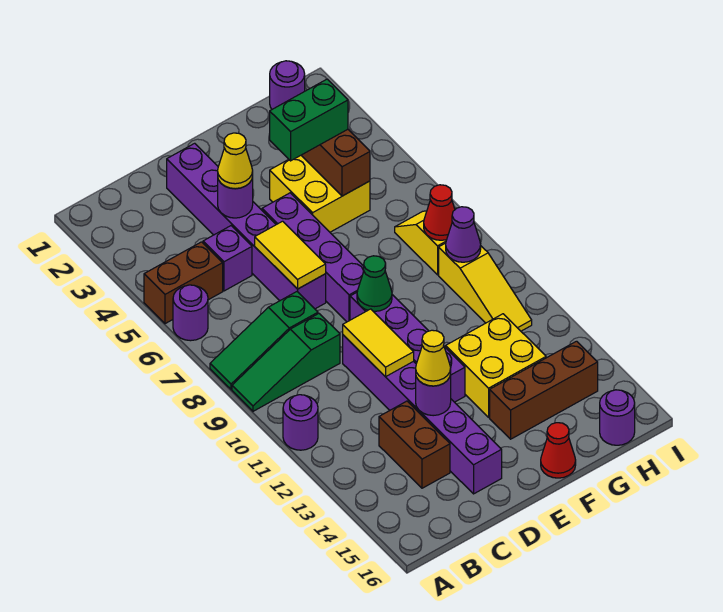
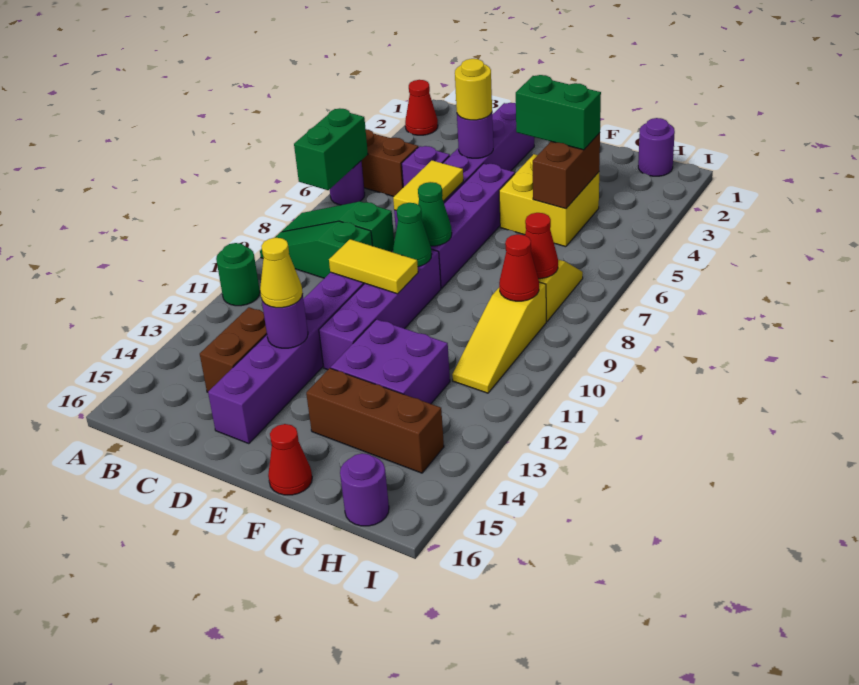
none -> red cone A2 level 1
none -> green brick A6:A7 level 2
purple round brick A11 level 1 -> green round brick A11 level 1
yellow cone D4 level 3 -> yellow round brick D4 level 3
yellow tile D10:D11 level 2 -> yellow tile D10:E10 level 2
none -> green cone E8 level 2
yellow brick F12:G13 level 1 -> purple brick F12:G13 level 1
purple cone H9 level 2 -> red cone H9 level 2

